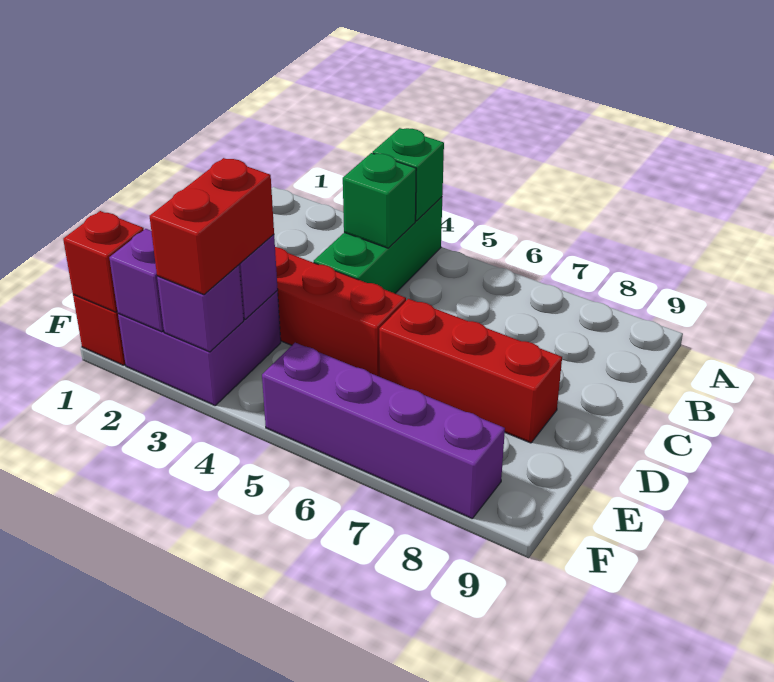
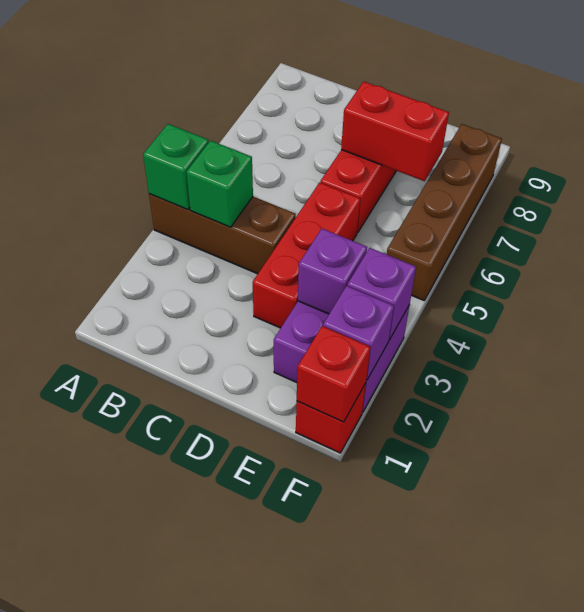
green brick A4:C4 level 1 -> brown brick A4:C4 level 1
red brick E3:F3 level 3 -> red brick D7:E7 level 2
purple brick F5:F8 level 1 -> brown brick F5:F8 level 1

